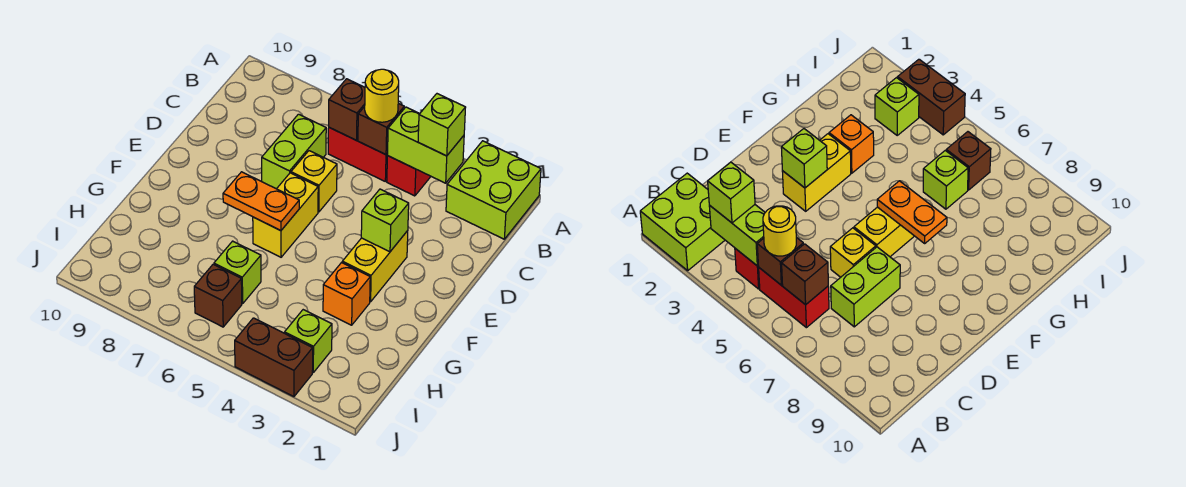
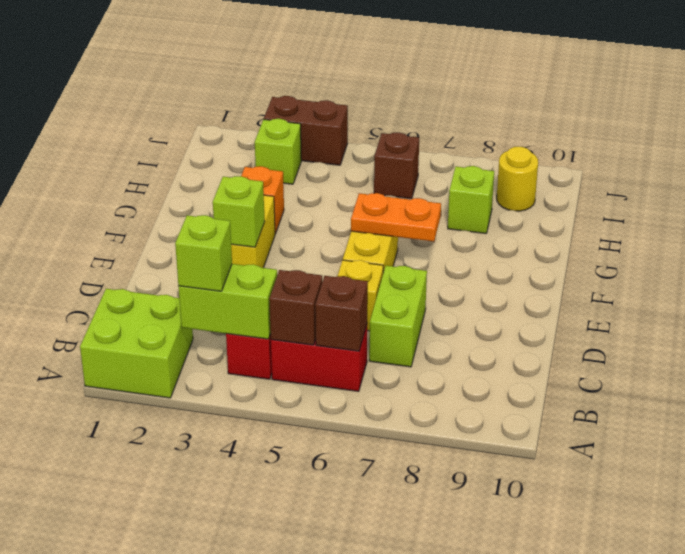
yellow round brick B5 level 3 -> yellow round brick I9 level 1
lime brick H6 level 1 -> lime brick H8 level 1

